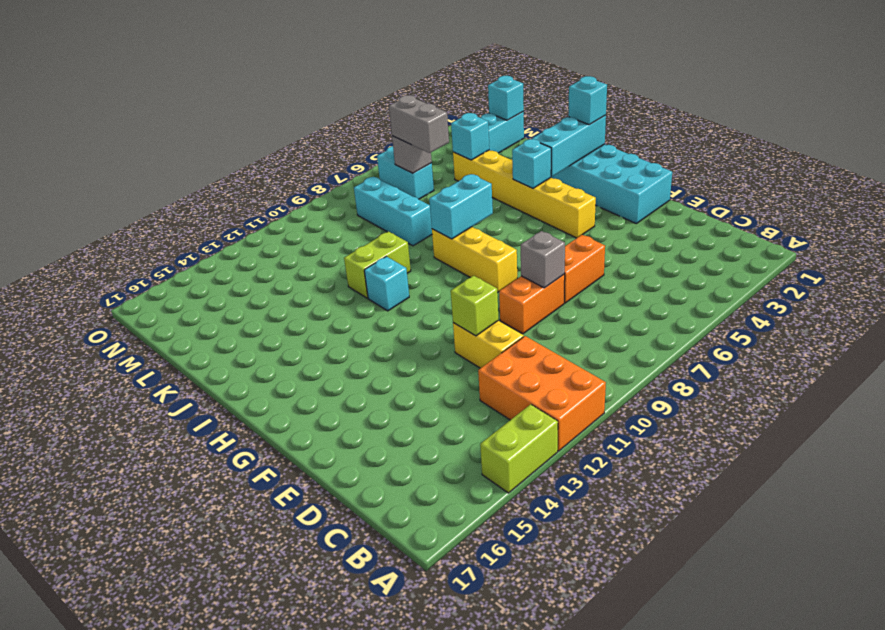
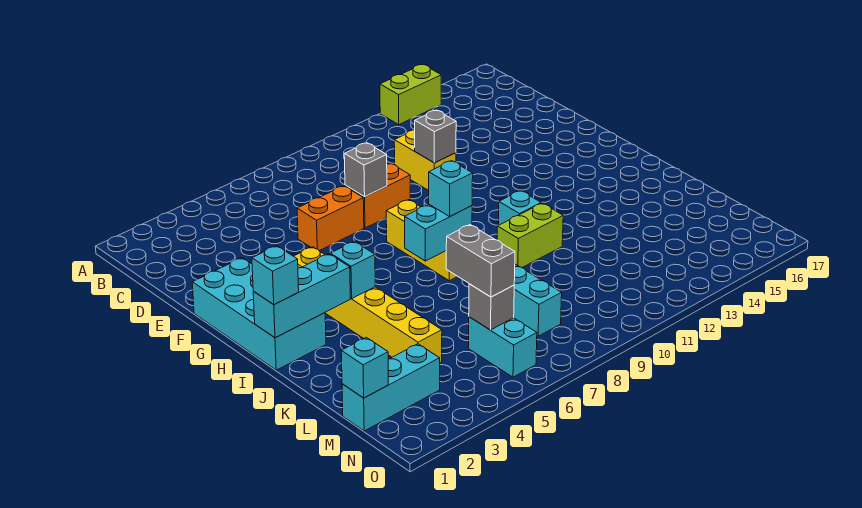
orange brick A11:C12 level 1 -> none
lime brick E11 level 2 -> grey brick E11 level 2
cyan brick L4 level 2 -> cyan brick I8 level 3

